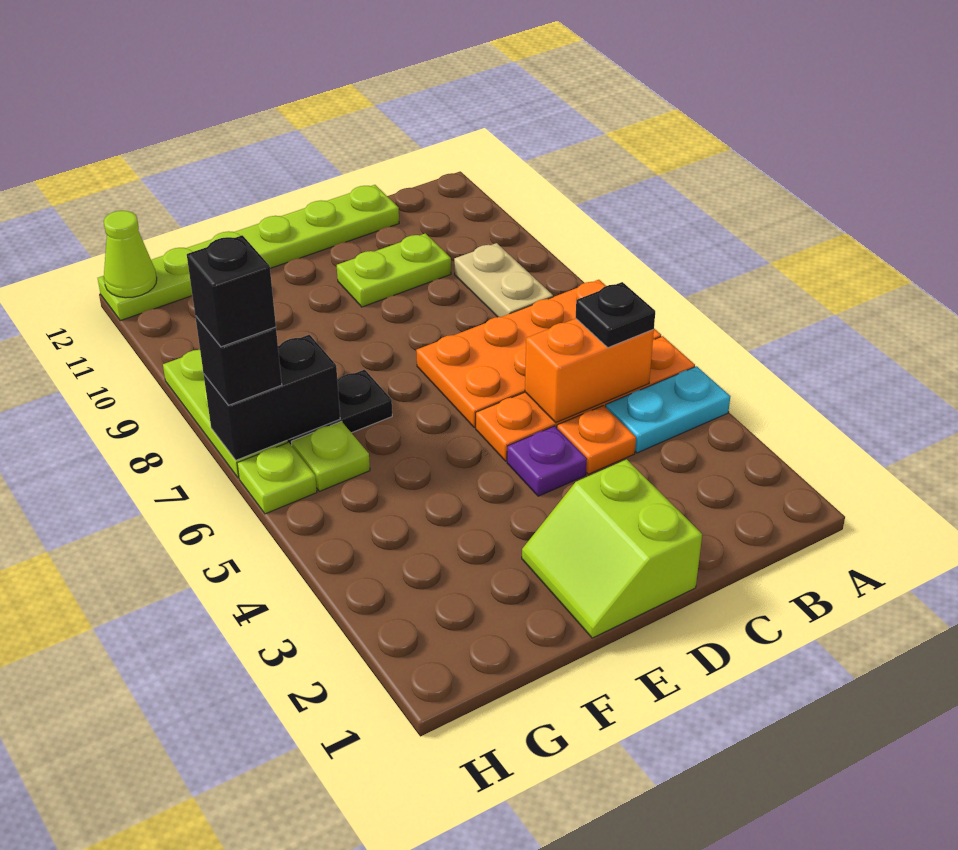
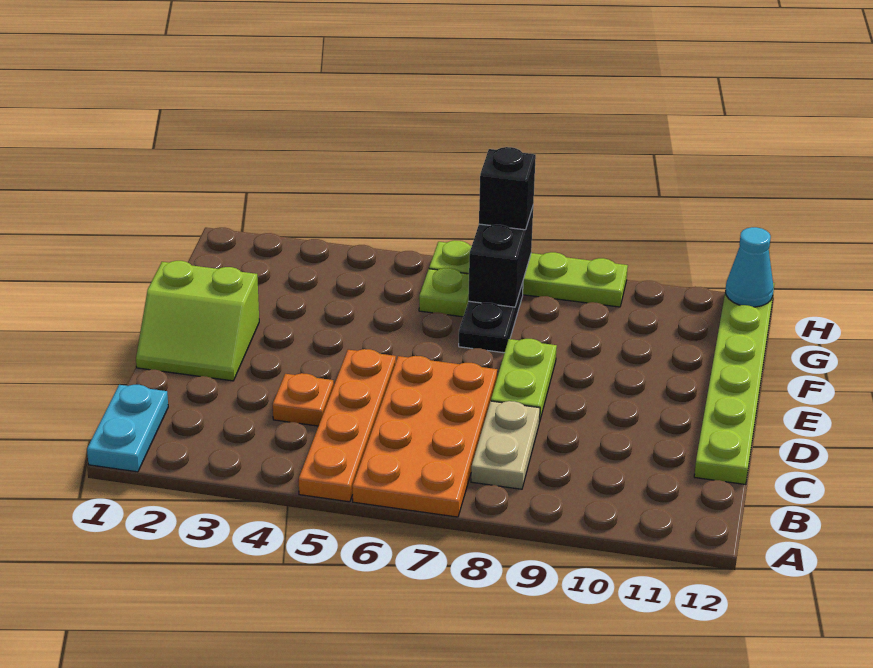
cyan plate A4:B4 level 1 -> cyan plate A1:B1 level 1
orange brick B5:C5 level 2 -> none
black plate B5 level 3 -> none
tan plate B8:B9 level 1 -> tan plate B8:C8 level 1
lime plate C10:D10 level 1 -> lime plate D8:E8 level 1
lime slope D1:E2 level 1 top D -> lime slope D1:E2 level 1 top E
purple plate D4 level 1 -> none
black brick H7 level 4 -> none
lime cone H12 level 2 -> cyan cone H12 level 2

